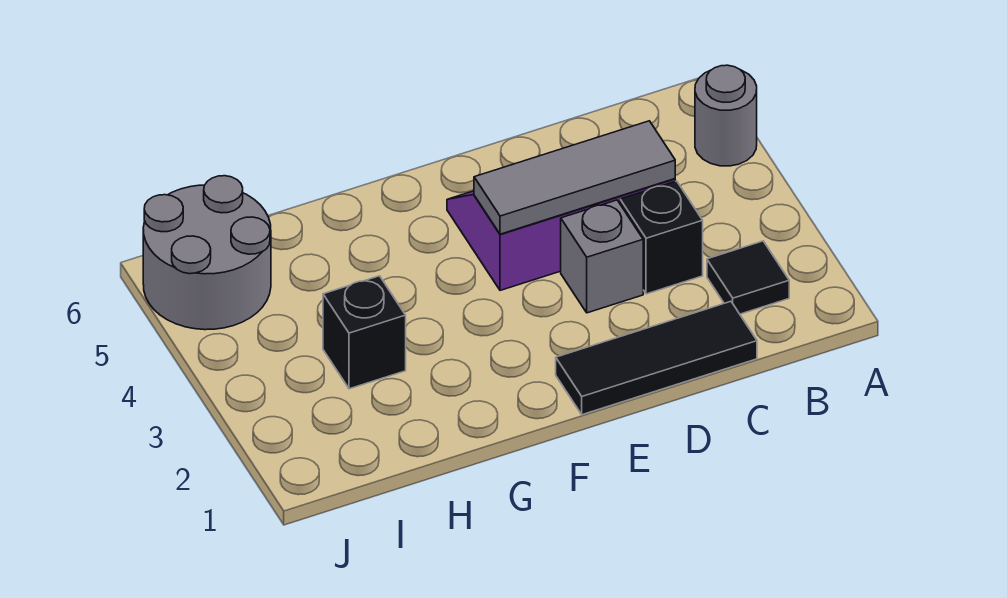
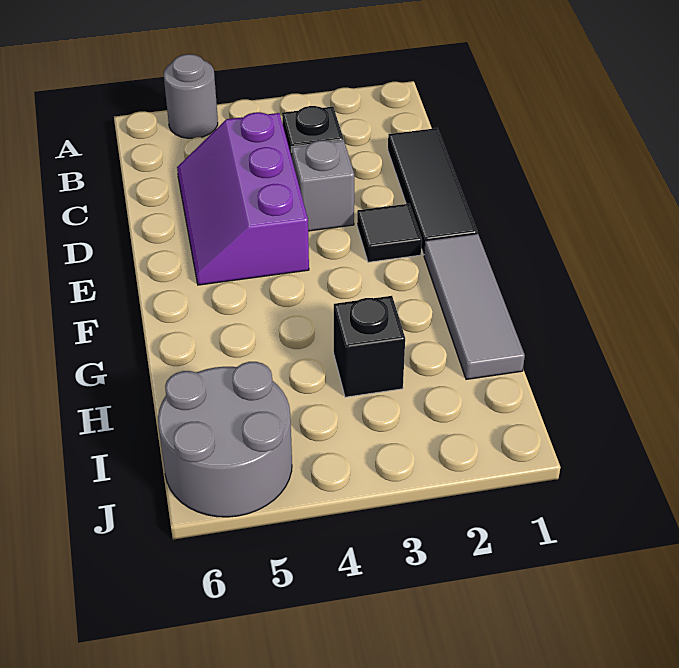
black tile B2 level 1 -> black tile E2 level 1
grey tile C4:E4 level 2 -> grey tile F1:H1 level 1

